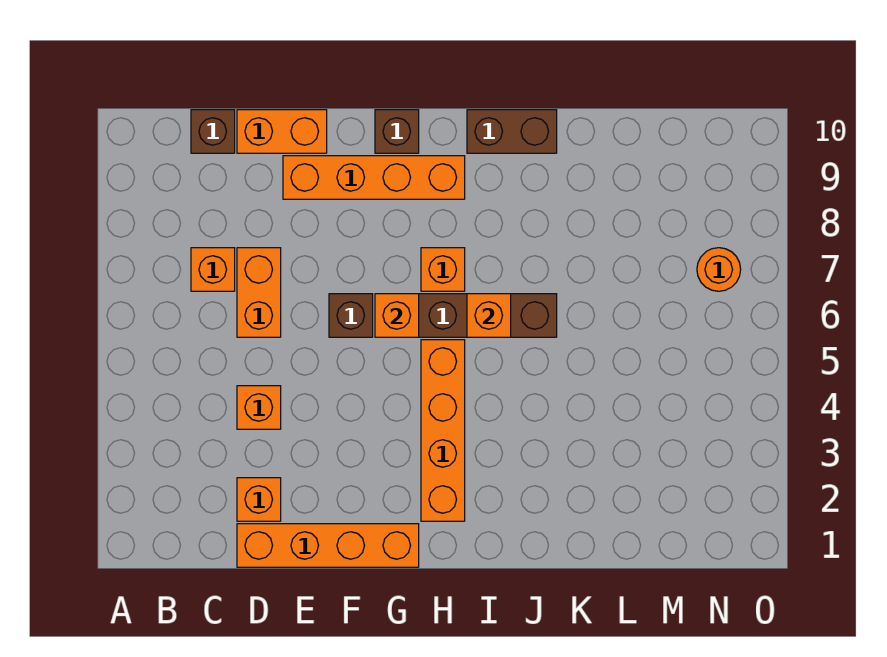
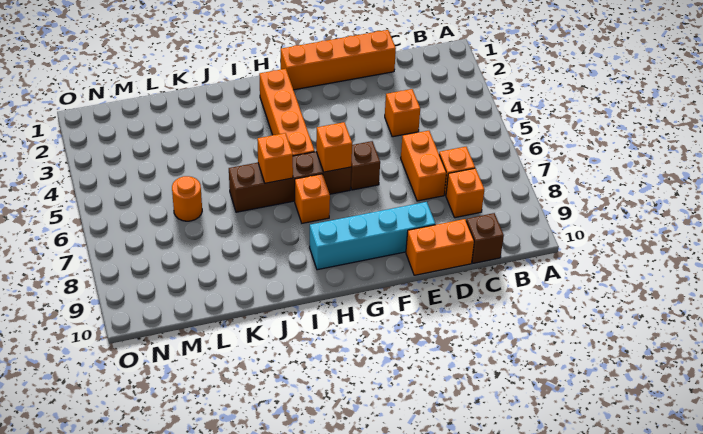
orange brick D2 level 1 -> orange brick C8 level 1
orange brick E9:H9 level 1 -> cyan brick E9:H9 level 1
brown brick G10 level 1 -> none
brown brick I10:J10 level 1 -> none
orange round brick N7 level 1 -> orange round brick L6 level 1

